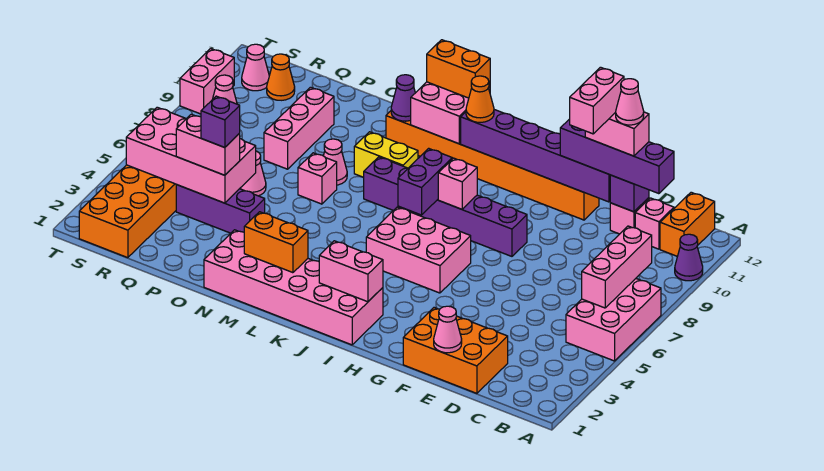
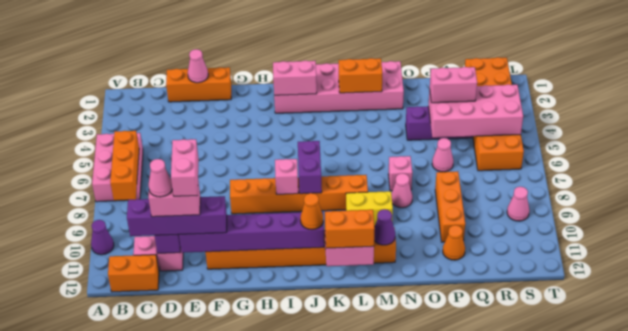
pink brick B6:B8 level 2 -> orange brick B6:B8 level 2
orange brick B11:B12 level 1 -> orange brick B12:C12 level 1
orange brick D1:F2 level 1 -> orange brick D1:F1 level 1
purple brick G8:L8 level 1 -> orange brick G8:L8 level 1
pink brick H5:J6 level 1 -> none
purple brick P4 level 4 -> none
pink brick P8:P10 level 1 -> orange brick P8:P10 level 1
orange cone R11 level 1 -> orange cone P11 level 1
pink cone S11 level 1 -> none
pink brick T9:T10 level 1 -> none

